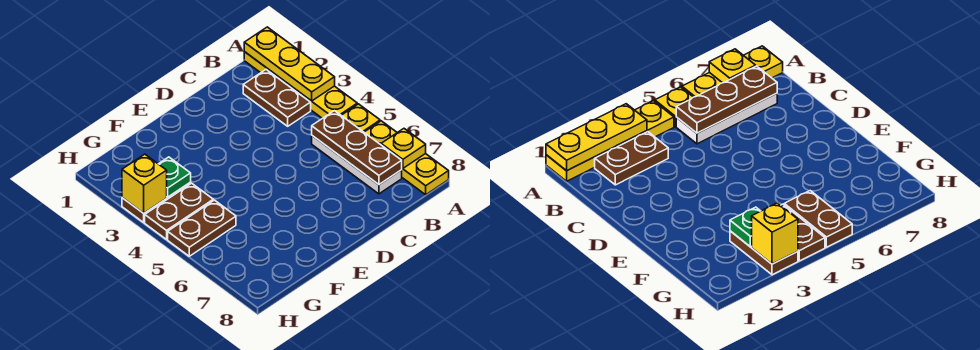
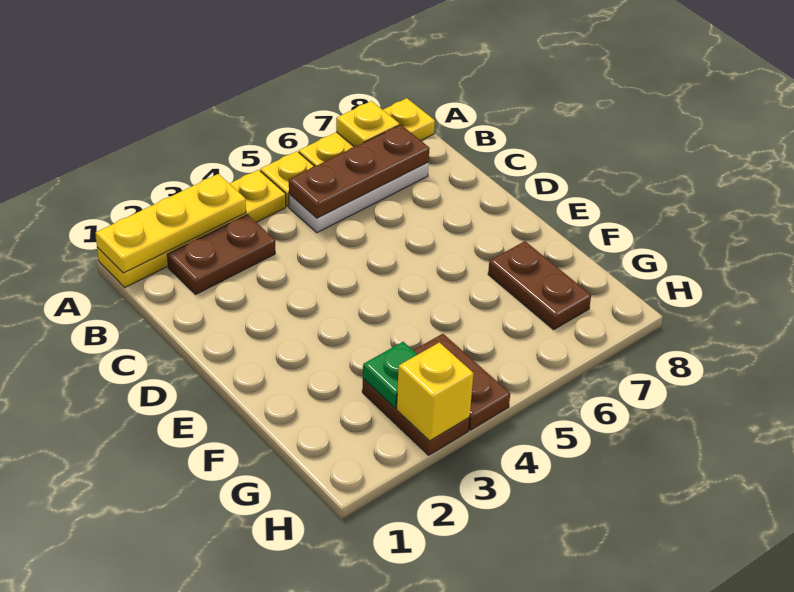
brown plate G5:H5 level 1 -> brown plate F7:G7 level 1

